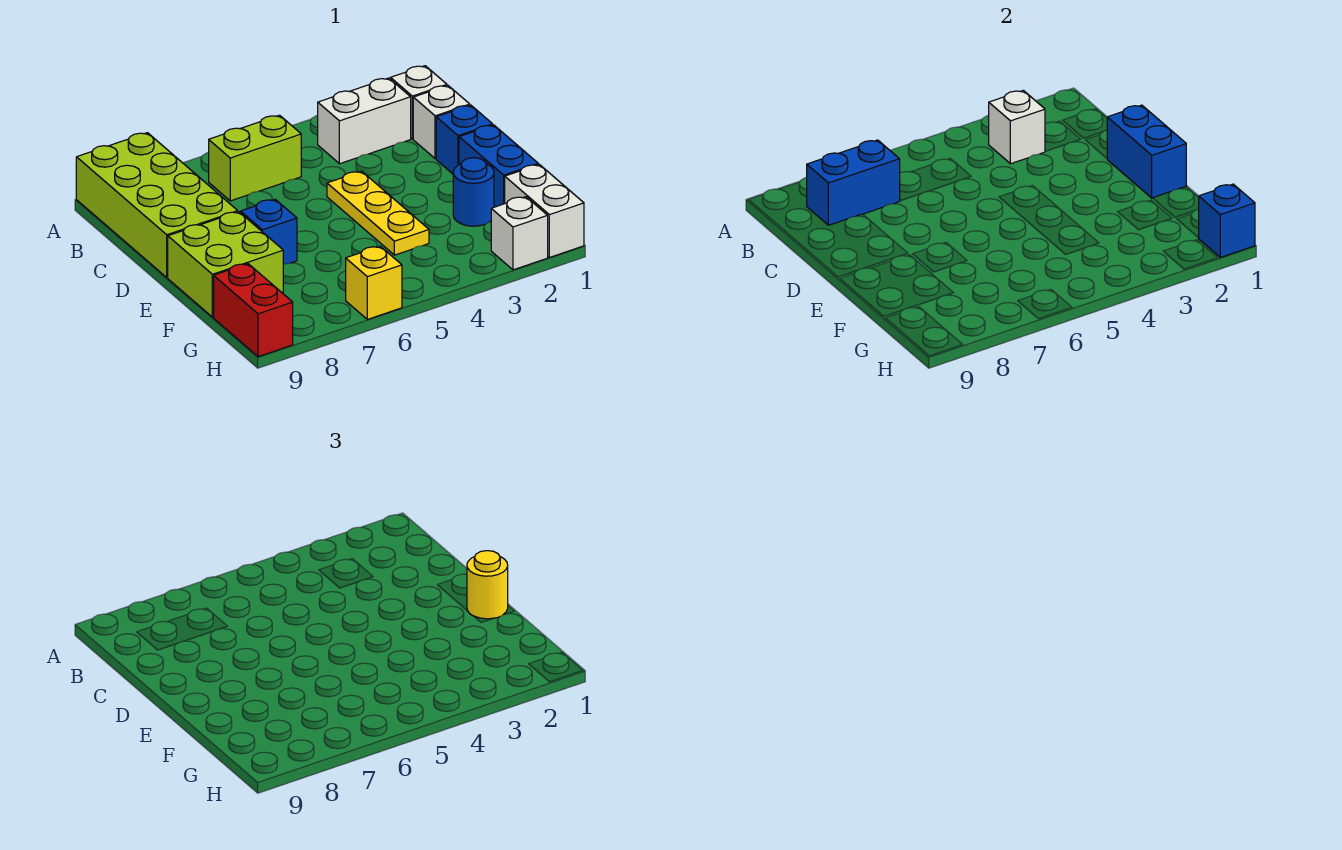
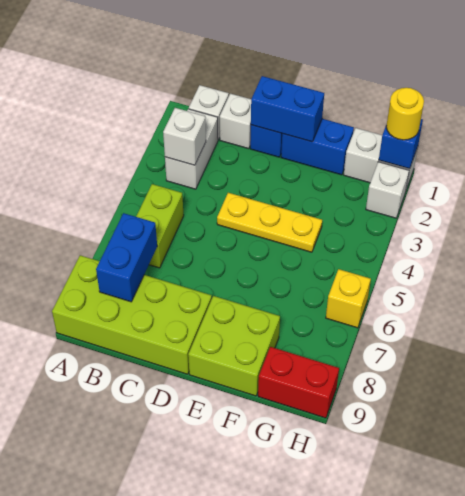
yellow round brick E1 level 3 -> yellow round brick H1 level 3
blue brick E7 level 1 -> none
blue round brick F2 level 1 -> none

